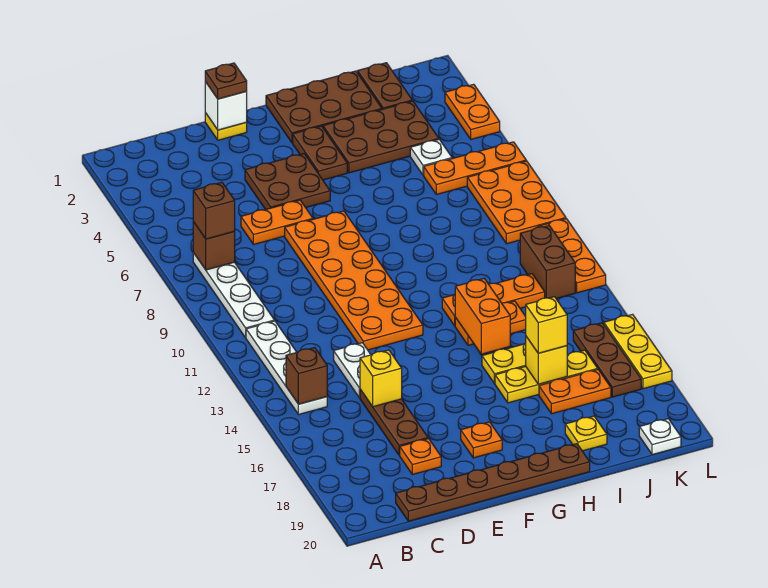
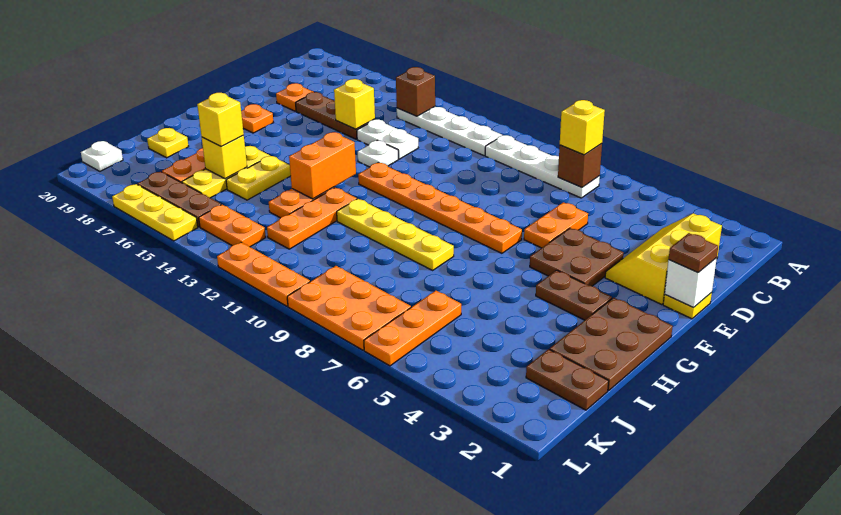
brown brick B7 level 3 -> yellow brick B7 level 3
none -> yellow slope C2:E3 level 1 top 2
brown plate C20:H20 level 1 -> none
orange plate E7:F12 level 1 -> orange plate F7:F12 level 1
brown plate H3:J4 level 1 -> none
none -> yellow plate H8:H11 level 1
orange brick H13:H14 level 2 -> orange brick G13:H13 level 2
white plate J5 level 1 -> white plate E13 level 1
brown brick K11:K12 level 1 -> none
orange plate L3:L4 level 1 -> orange plate K13:K14 level 1

